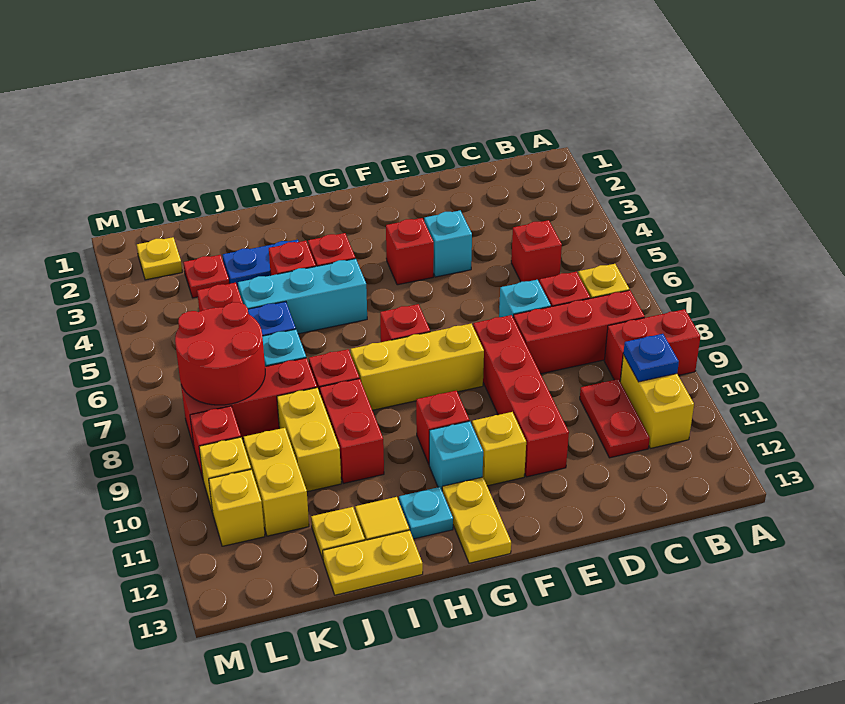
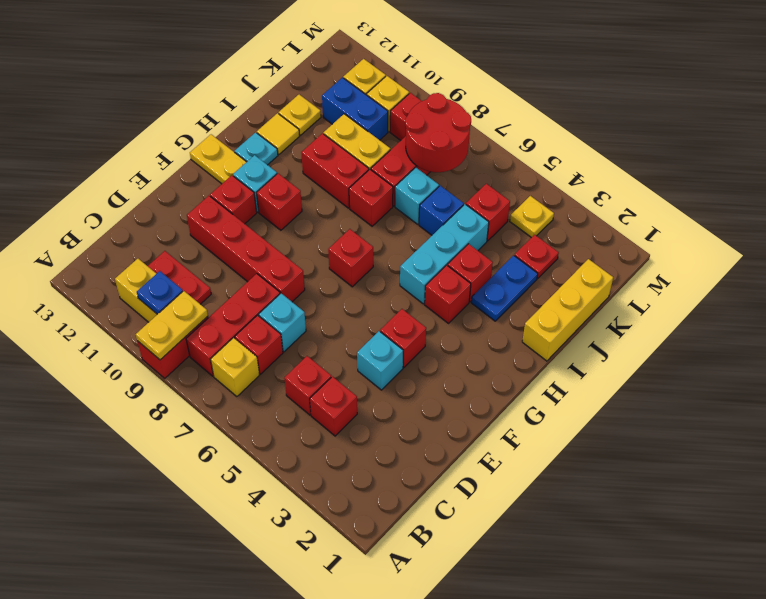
none -> red brick C4 level 1
yellow brick F8:H8 level 1 -> yellow brick I1:K1 level 1
yellow brick F11 level 1 -> red brick F11 level 1
yellow plate I13:J13 level 1 -> yellow plate A9:B9 level 2
yellow brick K10:K11 level 1 -> blue brick K10:K11 level 1
yellow plate L2 level 1 -> yellow plate L4 level 1

